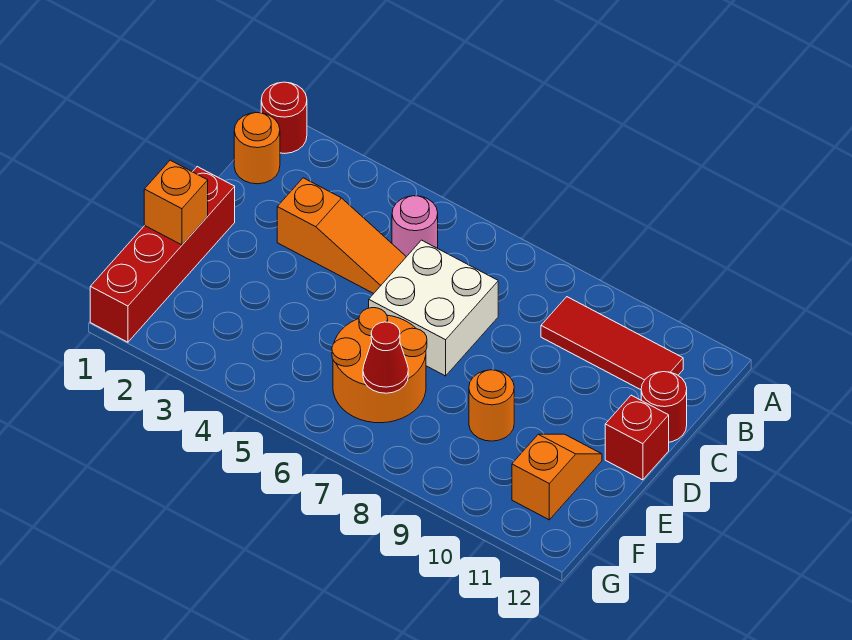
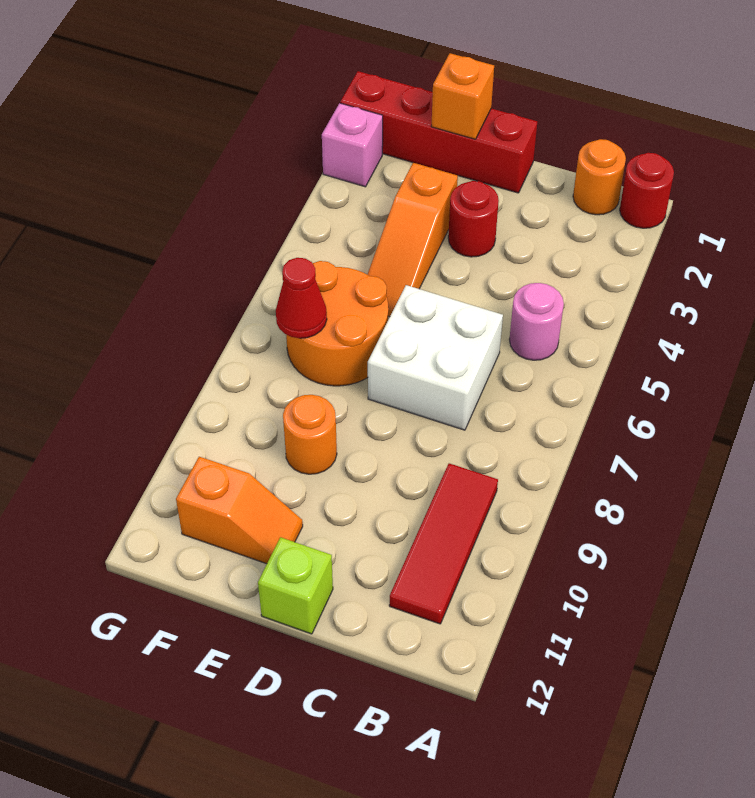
orange slope C3:C5 level 1 top 3 -> orange slope E3:E5 level 1 top 3
red round brick C12 level 1 -> red round brick D3 level 1
red brick D12 level 1 -> lime brick D12 level 1
none -> pink brick G2 level 1

